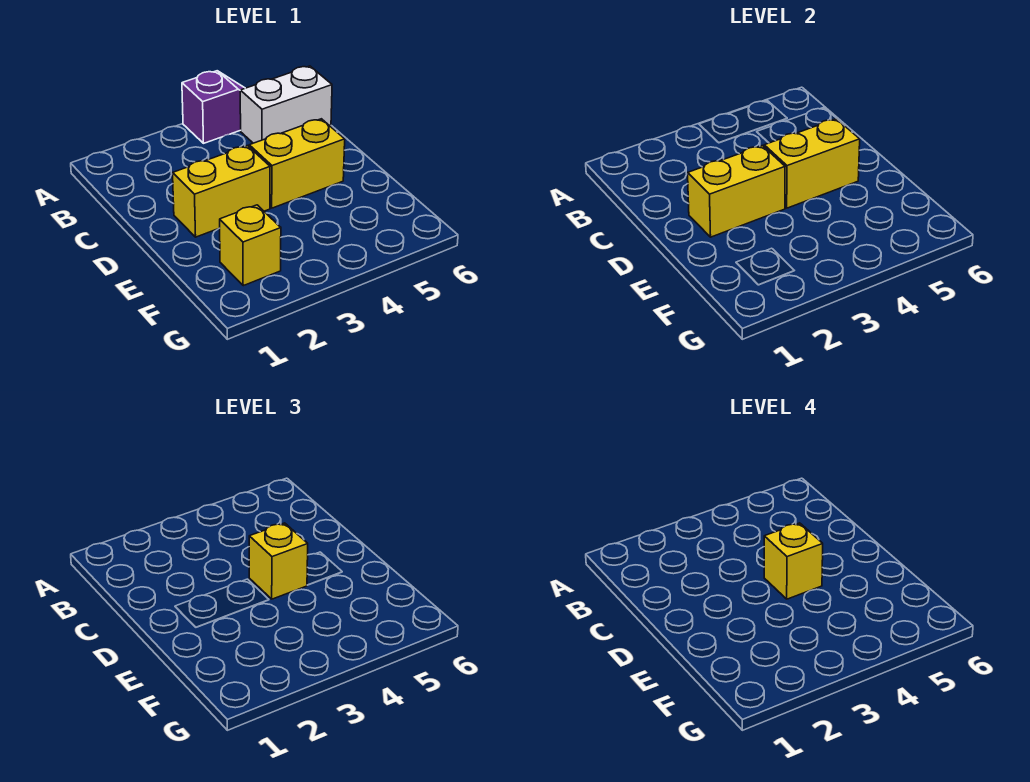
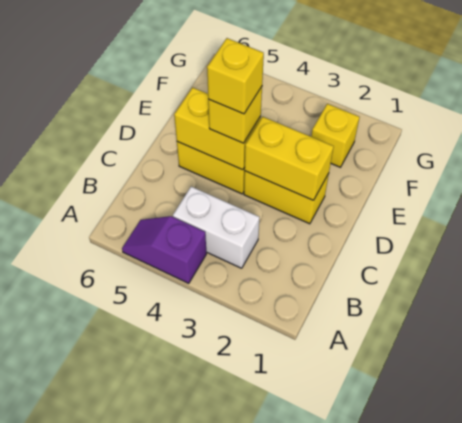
white brick B5:B6 level 1 -> white brick B3:B4 level 1

